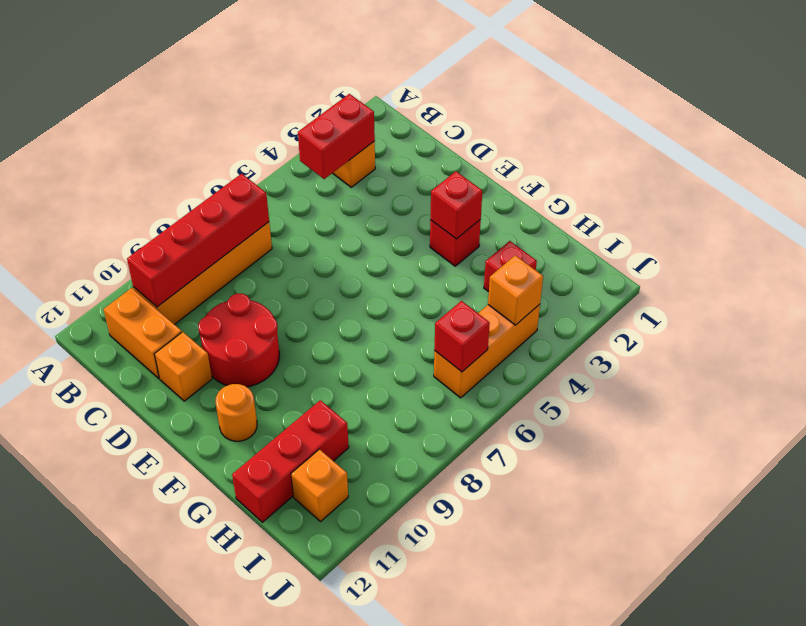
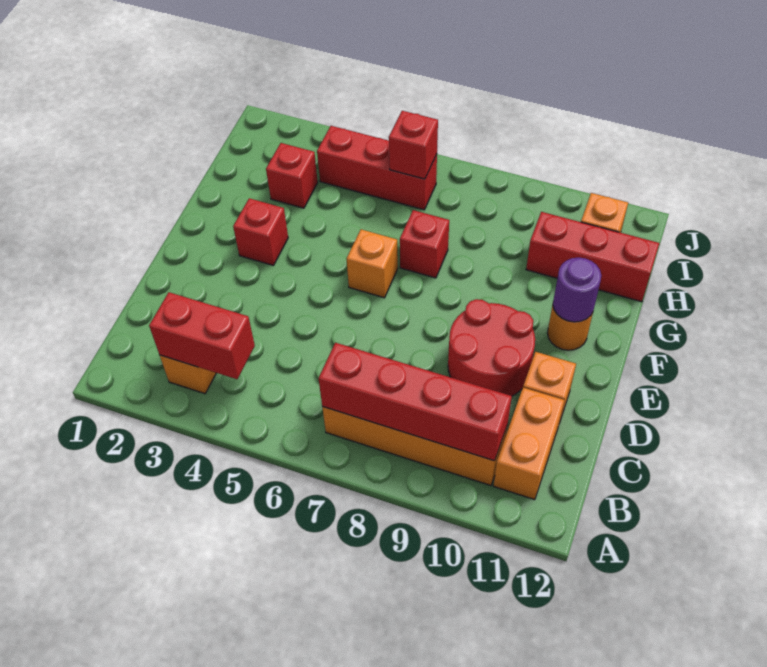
red brick F3 level 2 -> red brick G7 level 1
none -> purple round brick F11 level 2
orange brick I4:I6 level 1 -> red brick I4:I6 level 1
orange brick I4 level 2 -> orange brick F6 level 1

